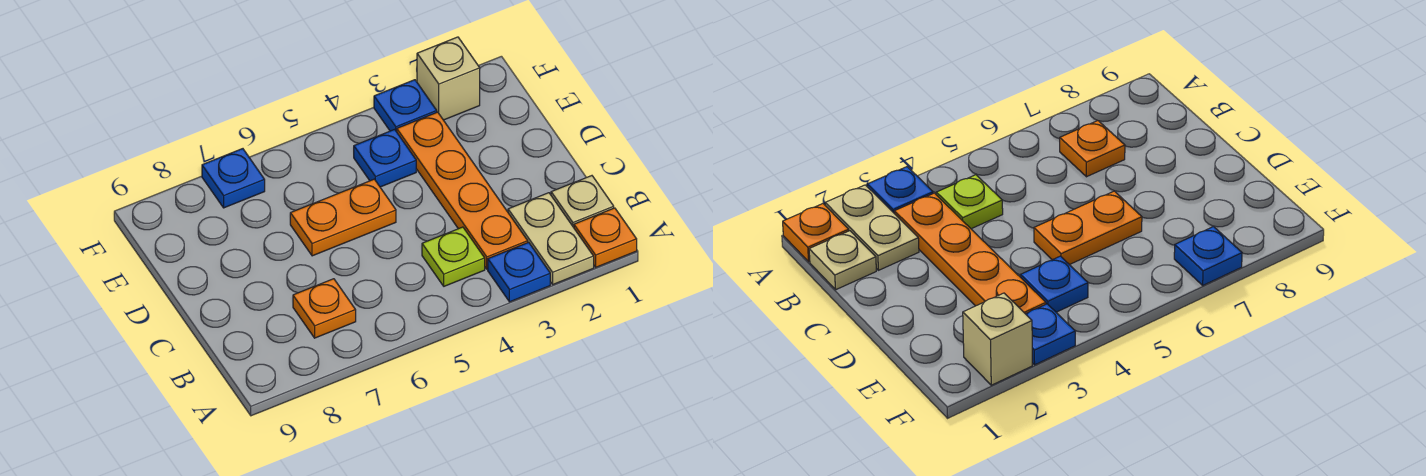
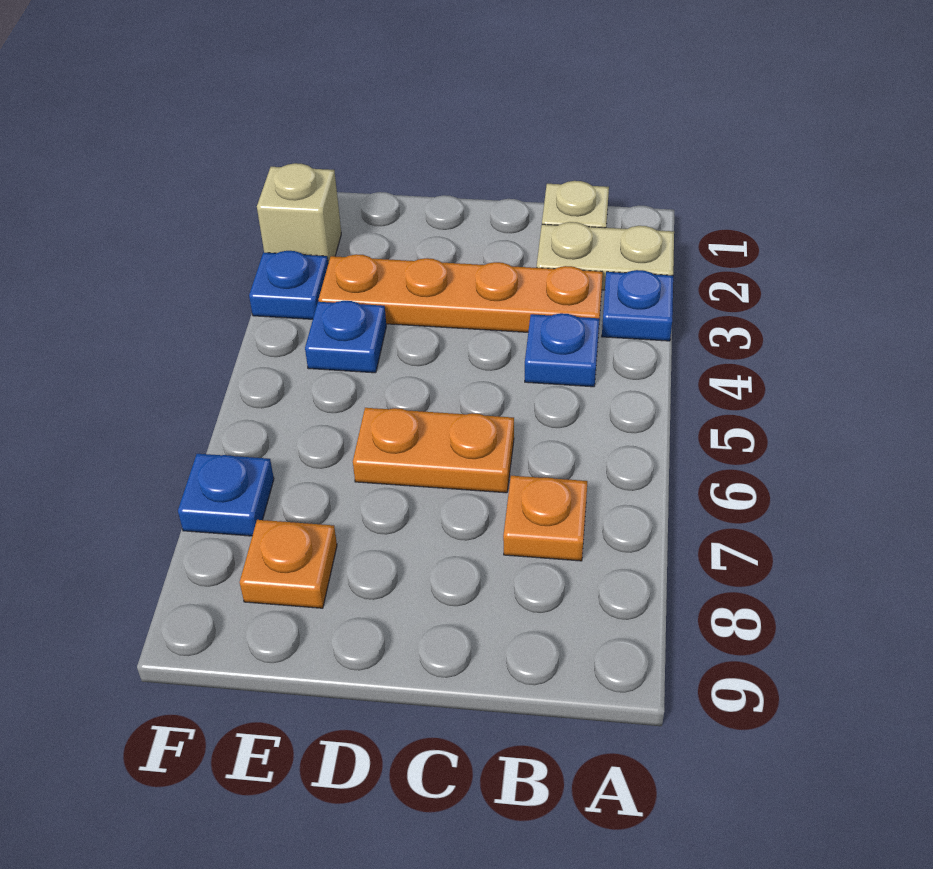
orange plate A1 level 1 -> orange plate E8 level 1
lime plate B4 level 1 -> blue plate B4 level 1
orange plate D5:D6 level 1 -> orange plate C6:D6 level 1

